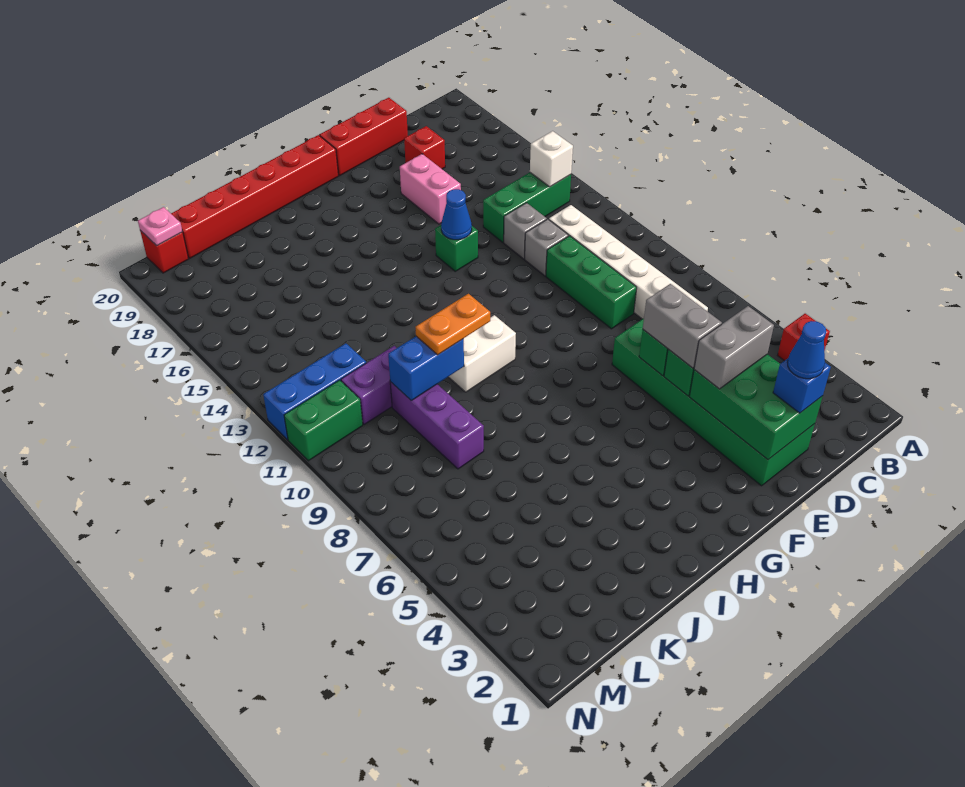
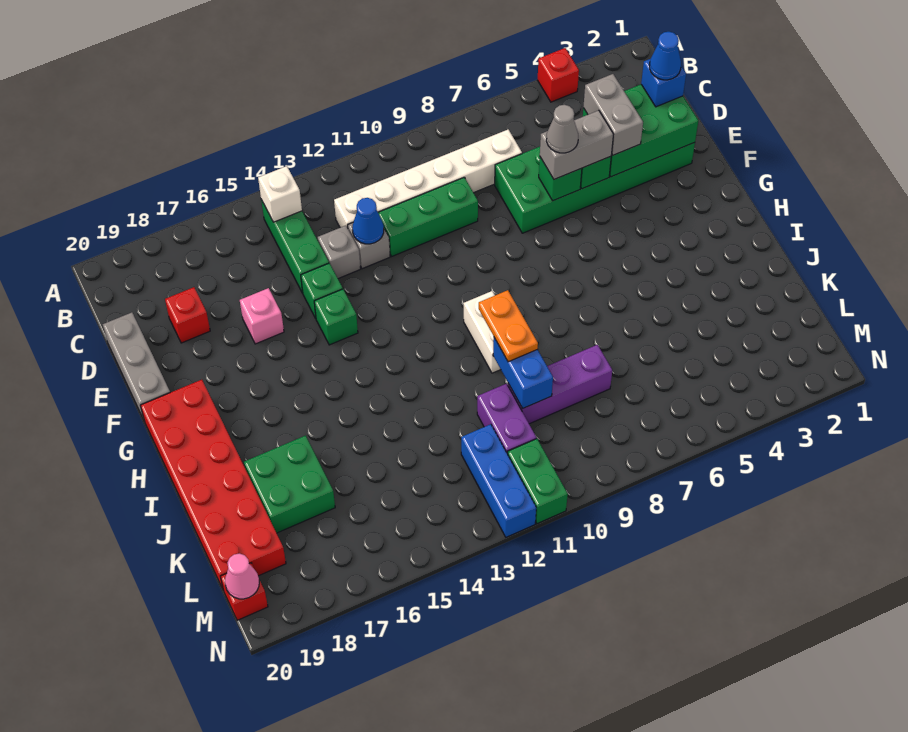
red brick D20:F20 level 1 -> grey brick D20:F20 level 1
none -> grey cone E6 level 4
none -> green brick E14 level 1
pink brick E16:E17 level 1 -> pink brick E16 level 1
blue cone F14 level 2 -> blue cone D12 level 2
red brick G20:L20 level 1 -> red brick G19:L20 level 1
none -> green brick J17:K18 level 1
pink plate M20 level 2 -> pink cone M20 level 2

